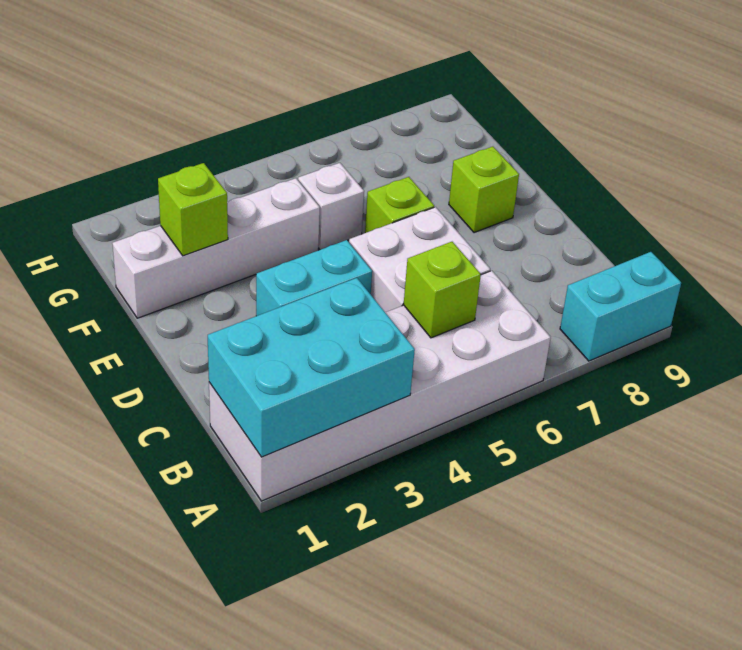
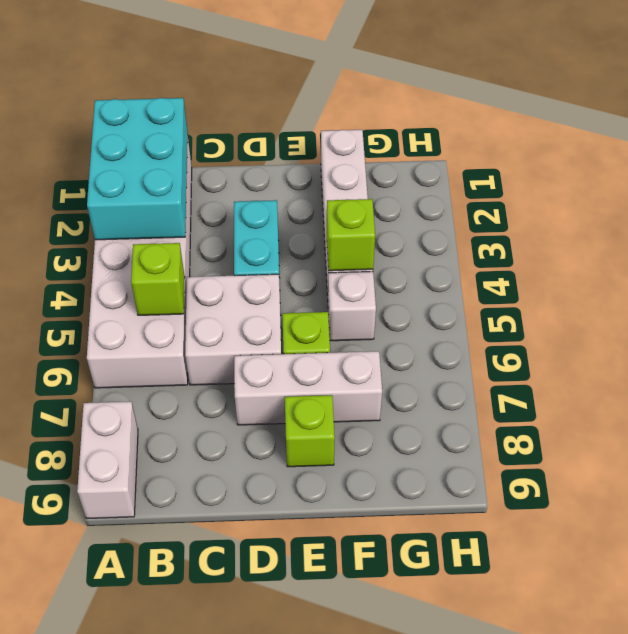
cyan brick A8:A9 level 1 -> white brick A8:A9 level 1
none -> white brick D7:F7 level 1
lime brick F2 level 2 -> lime brick F4 level 2

